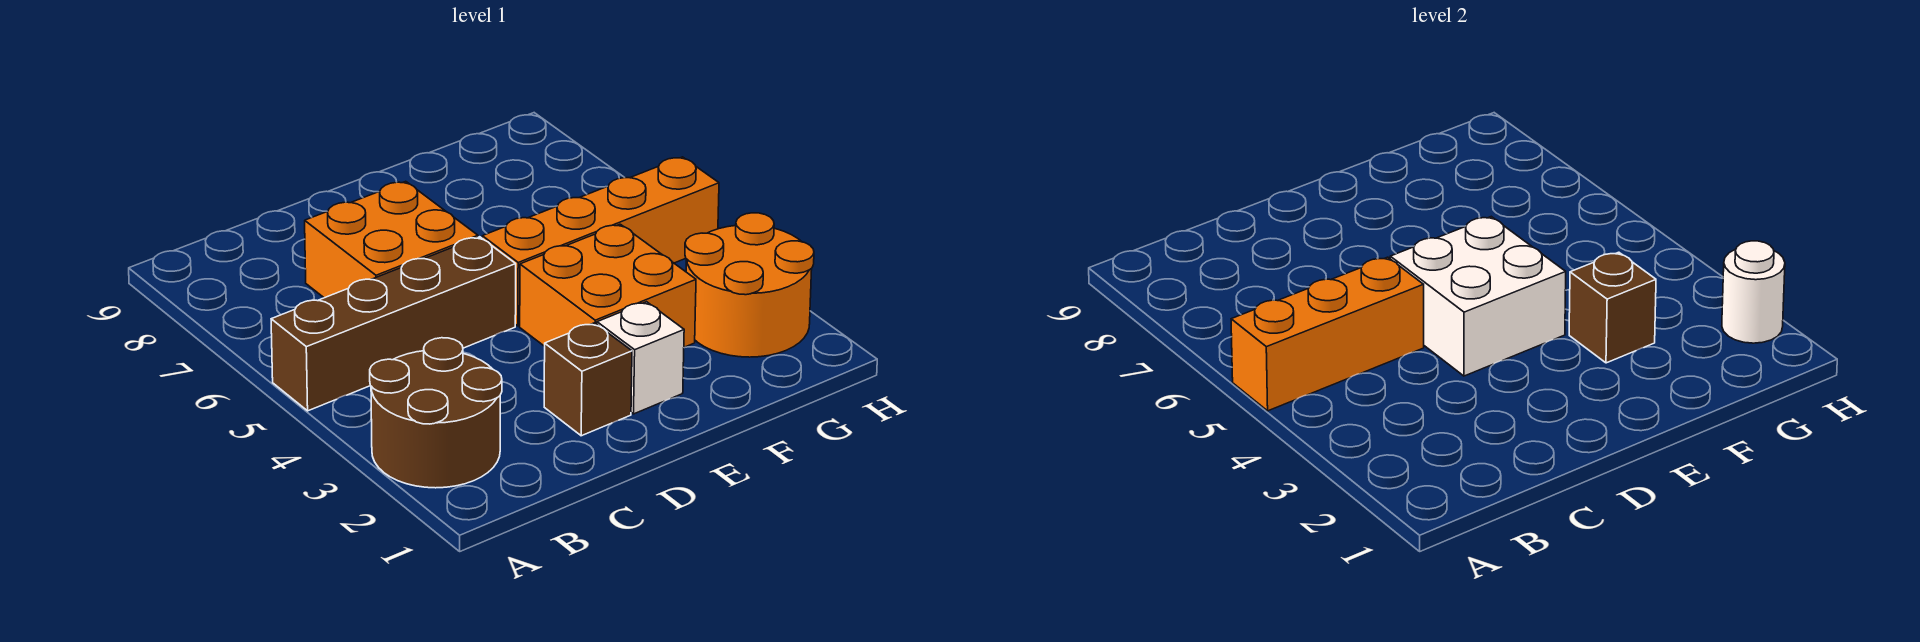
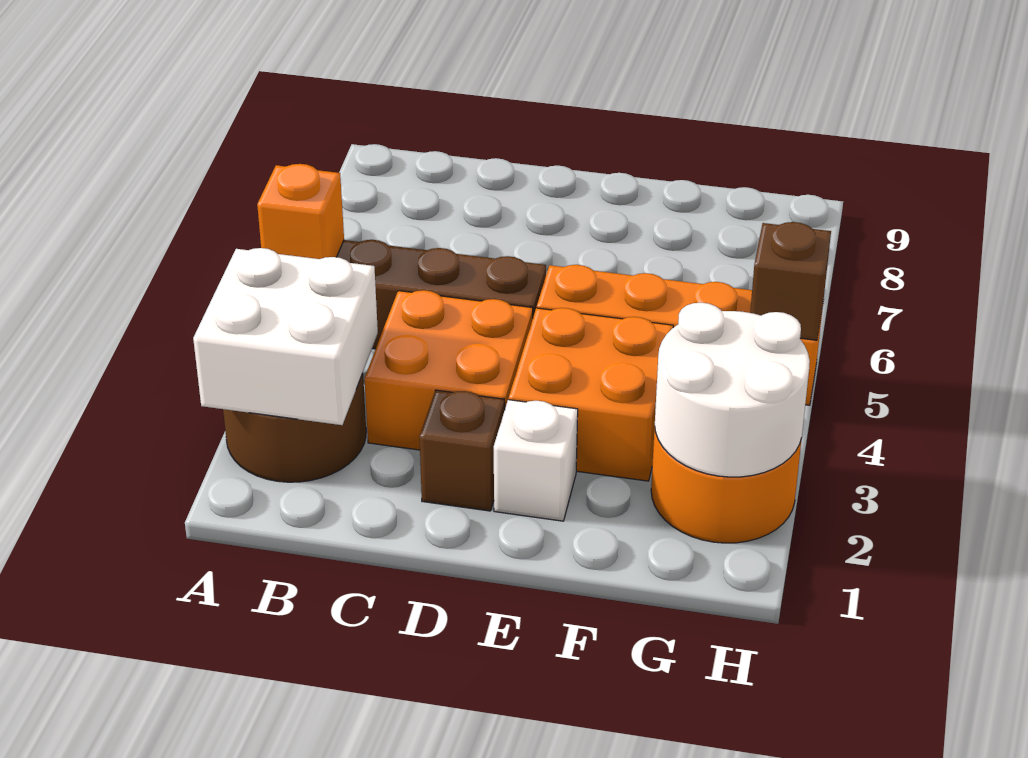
orange brick A5:C5 level 2 -> orange brick A5 level 2
orange brick C6:D7 level 1 -> orange brick C3:D4 level 1
white brick D4:E5 level 2 -> white brick A2:B3 level 2
brown brick F3 level 2 -> brown brick H5 level 2
white round brick H2 level 2 -> white round brick G2:H3 level 2

